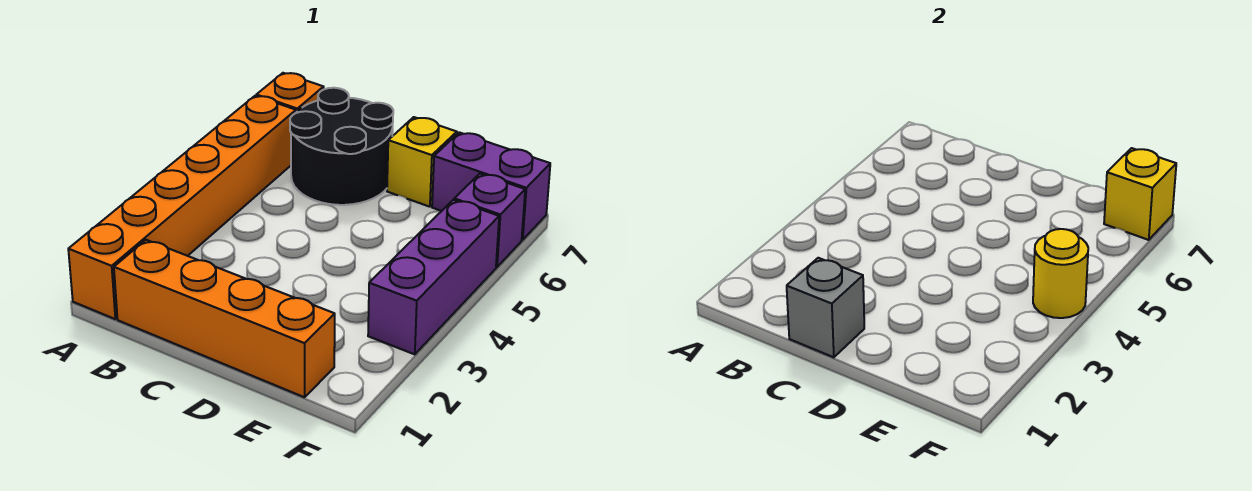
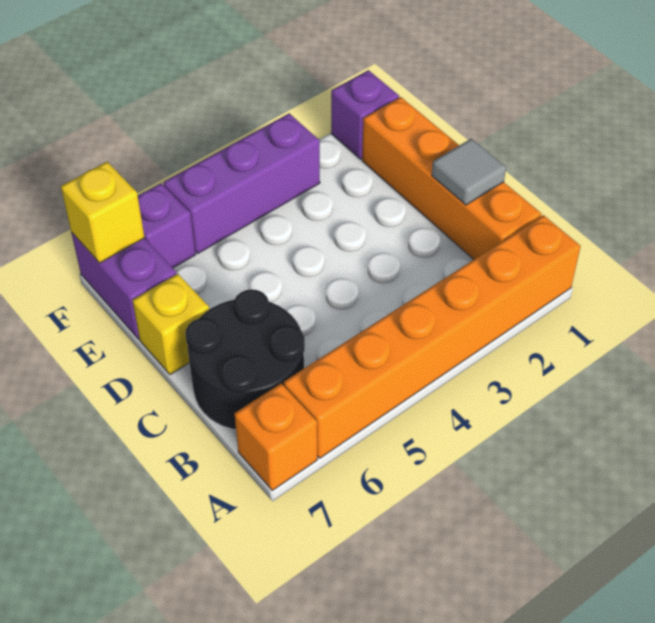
grey brick C1 level 2 -> grey tile C1 level 2
none -> purple brick F1 level 1
yellow round brick F4 level 2 -> none

